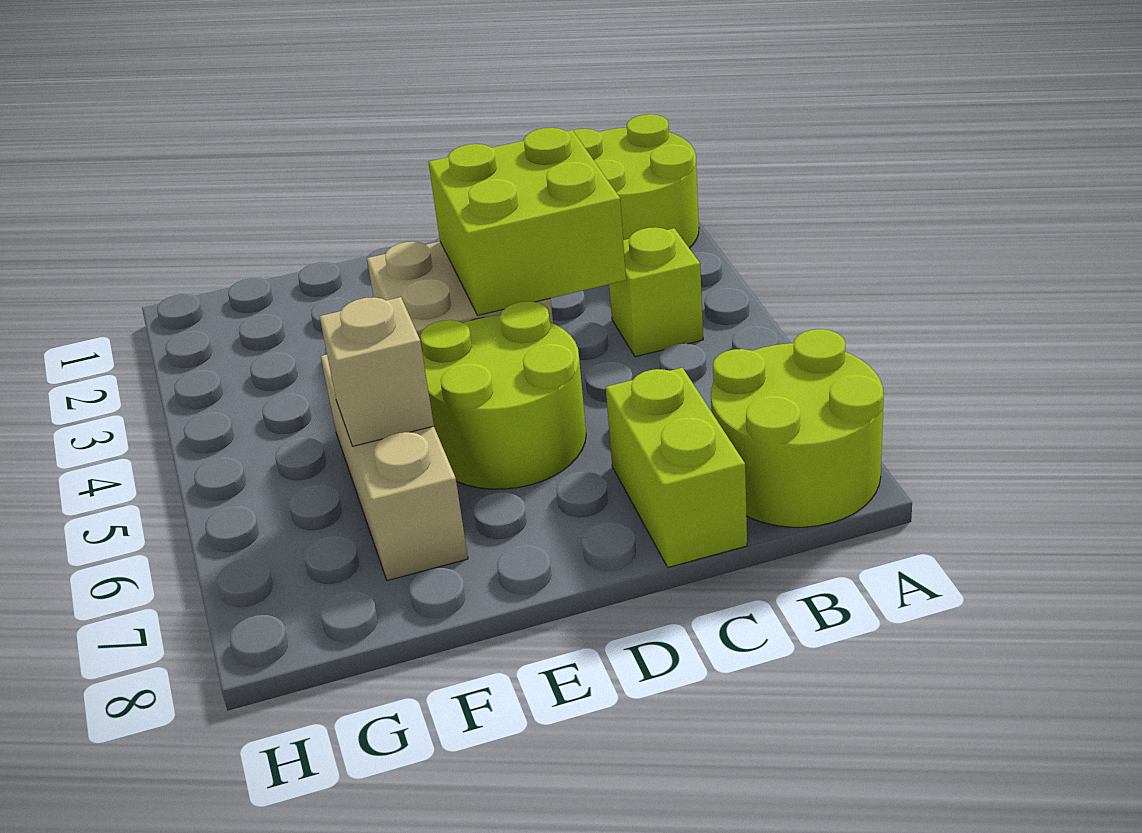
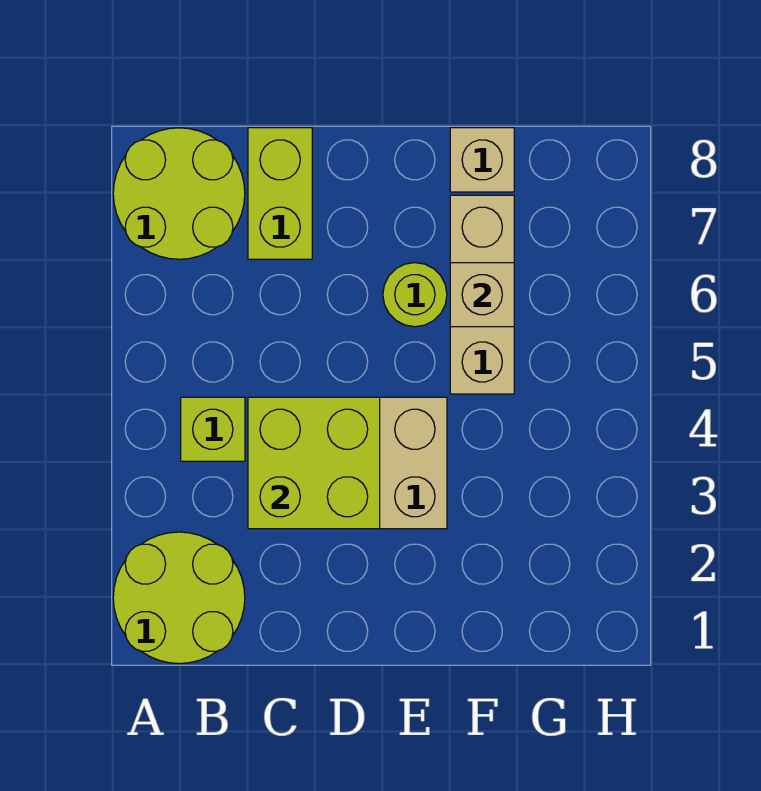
lime round brick D5:E6 level 1 -> lime round brick E6 level 1
none -> tan brick F8 level 1

